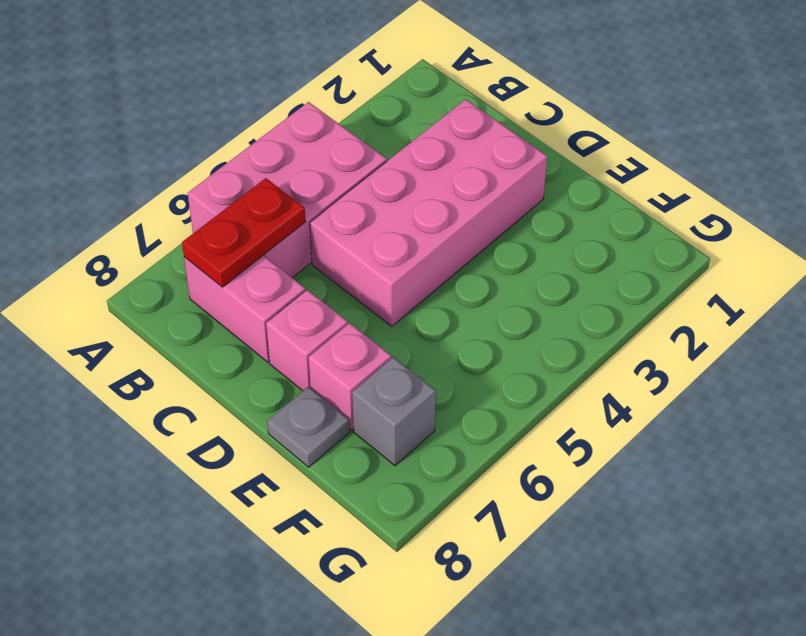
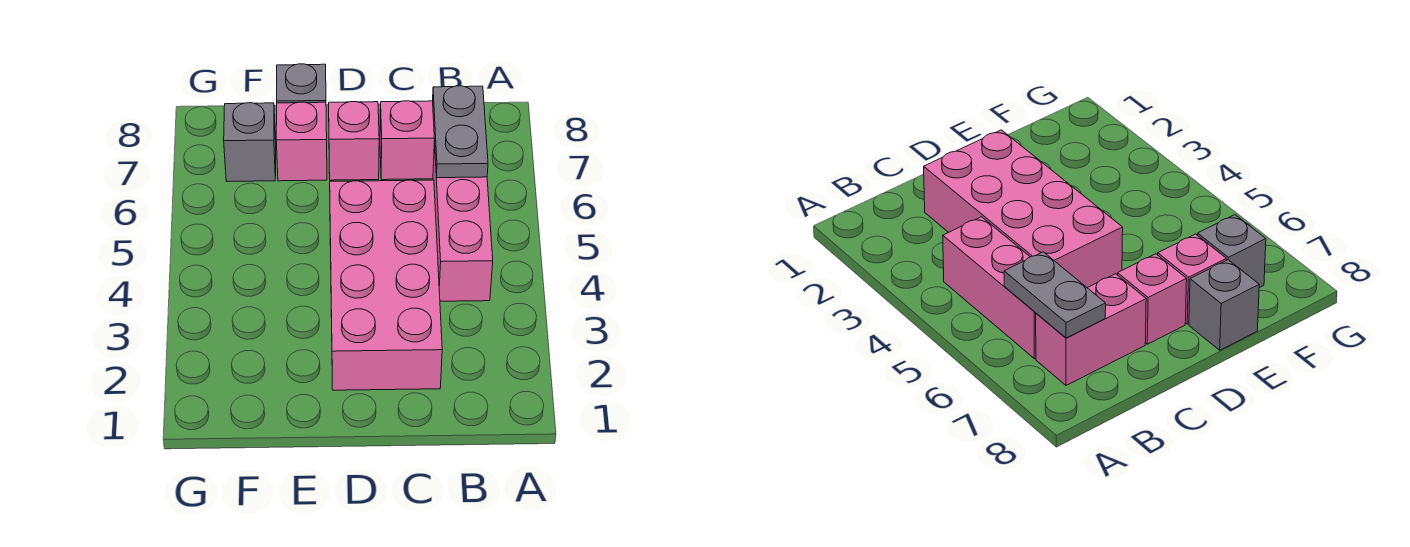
pink brick A4:B6 level 1 -> pink brick B4:B6 level 1
red plate B6:B7 level 2 -> grey plate B6:B7 level 2
grey plate E8 level 1 -> grey brick E8 level 1

